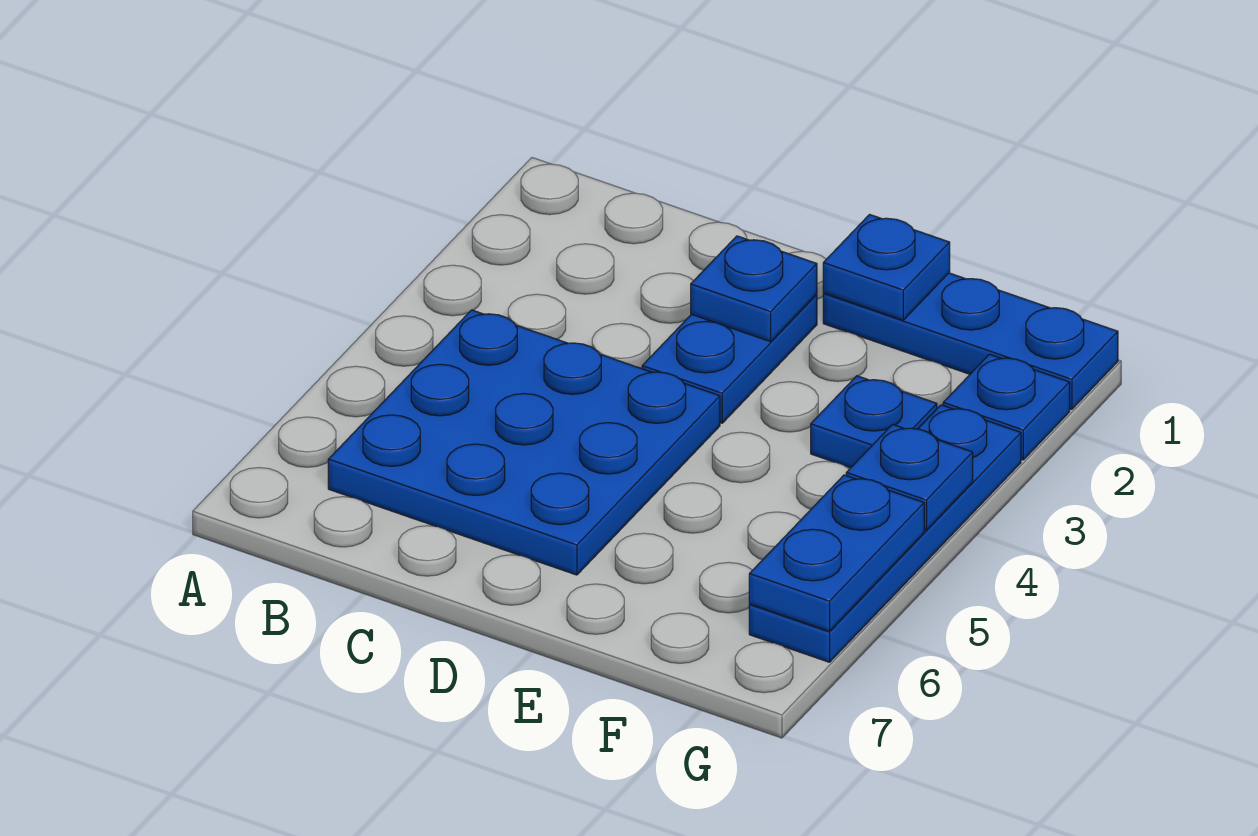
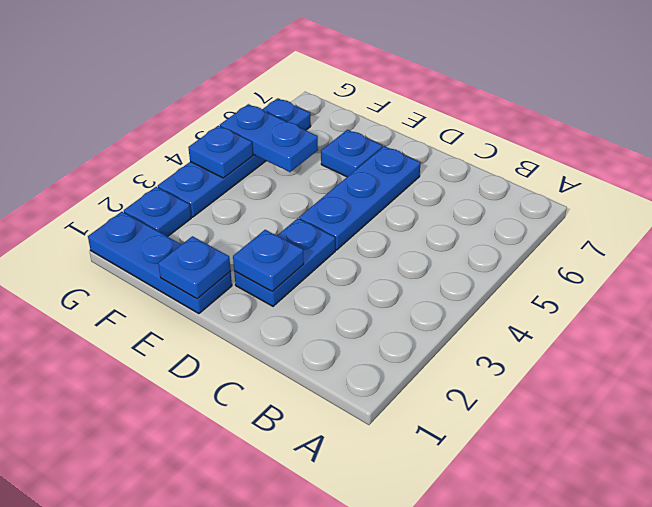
blue plate B4:D6 level 1 -> blue plate D4:D6 level 1
blue plate F3 level 1 -> blue plate E6 level 1
blue plate G5:G6 level 2 -> blue plate F5:G5 level 2

